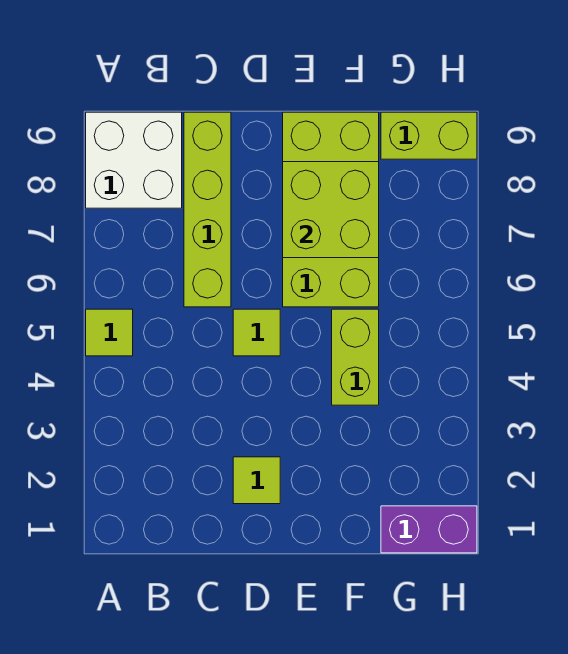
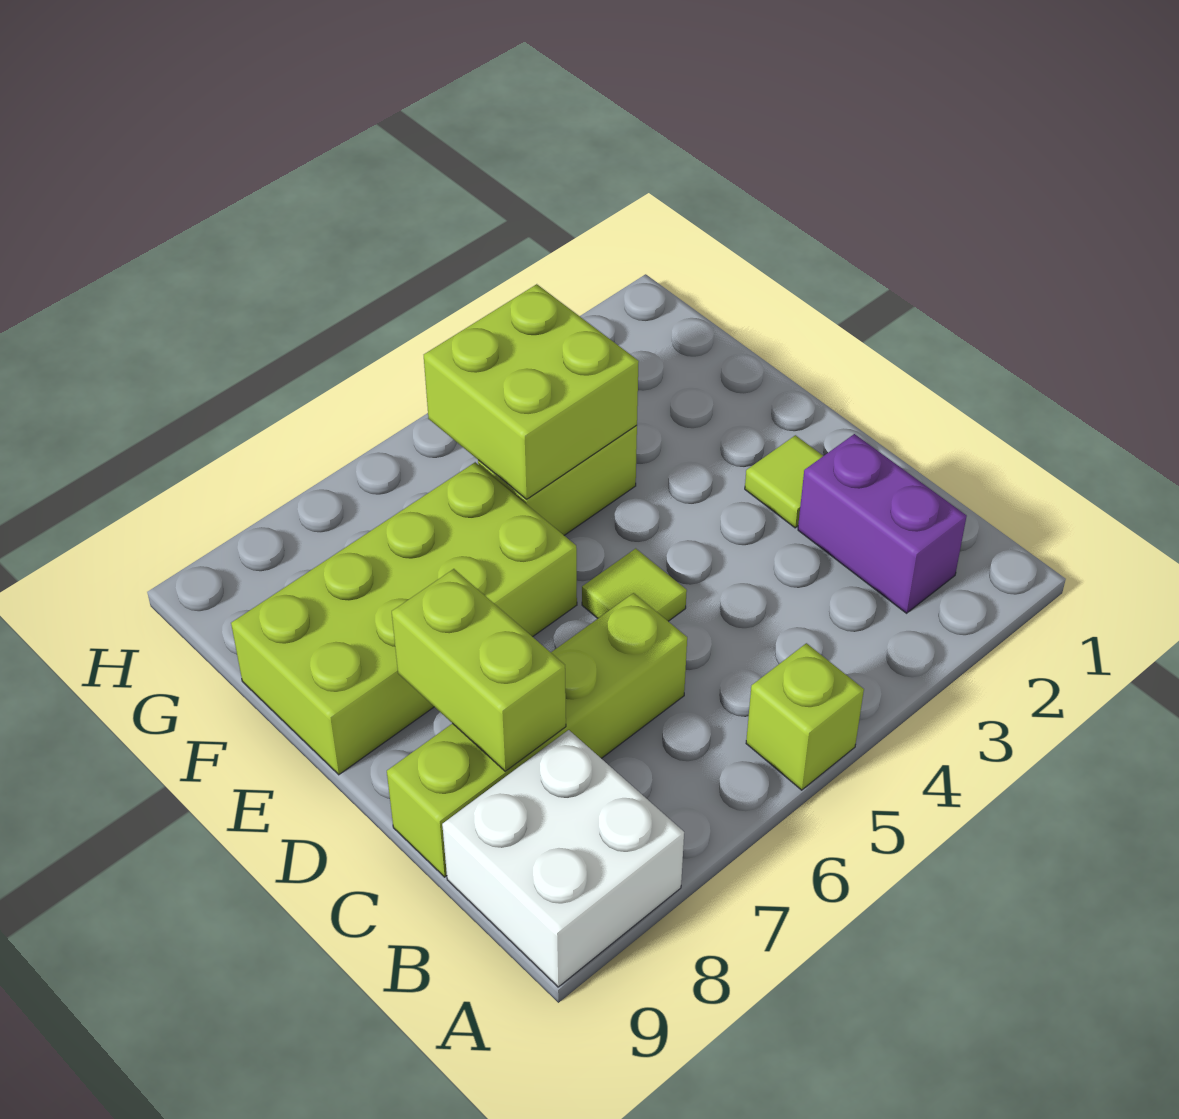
lime tile A5 level 1 -> lime brick A5 level 1
lime brick E7:F8 level 2 -> lime brick F4:G5 level 2
purple brick G1:H1 level 1 -> purple brick B2:C2 level 1
lime brick G9:H9 level 1 -> lime brick C8:D8 level 2

